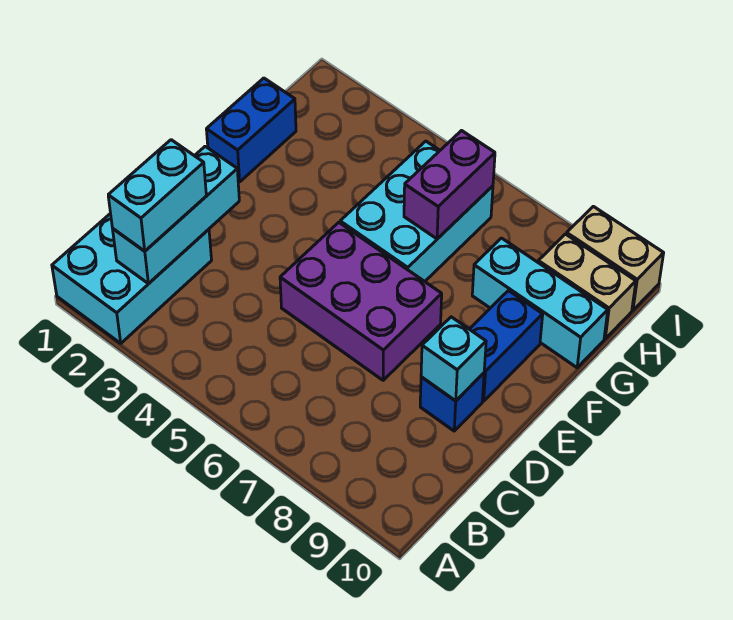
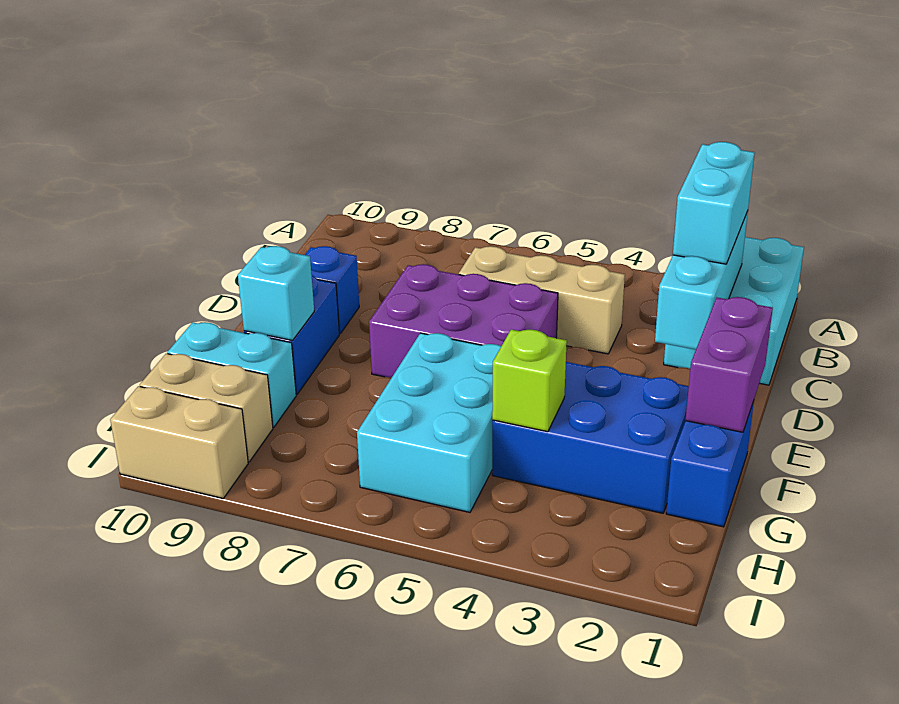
none -> tan brick C4:C6 level 1
cyan brick D9 level 2 -> cyan brick F9 level 2
none -> blue brick F2:G4 level 1
none -> lime brick G4 level 2
purple brick G6:H6 level 2 -> purple brick E1:F1 level 2
cyan brick G8:G10 level 1 -> cyan brick G9:G10 level 1

